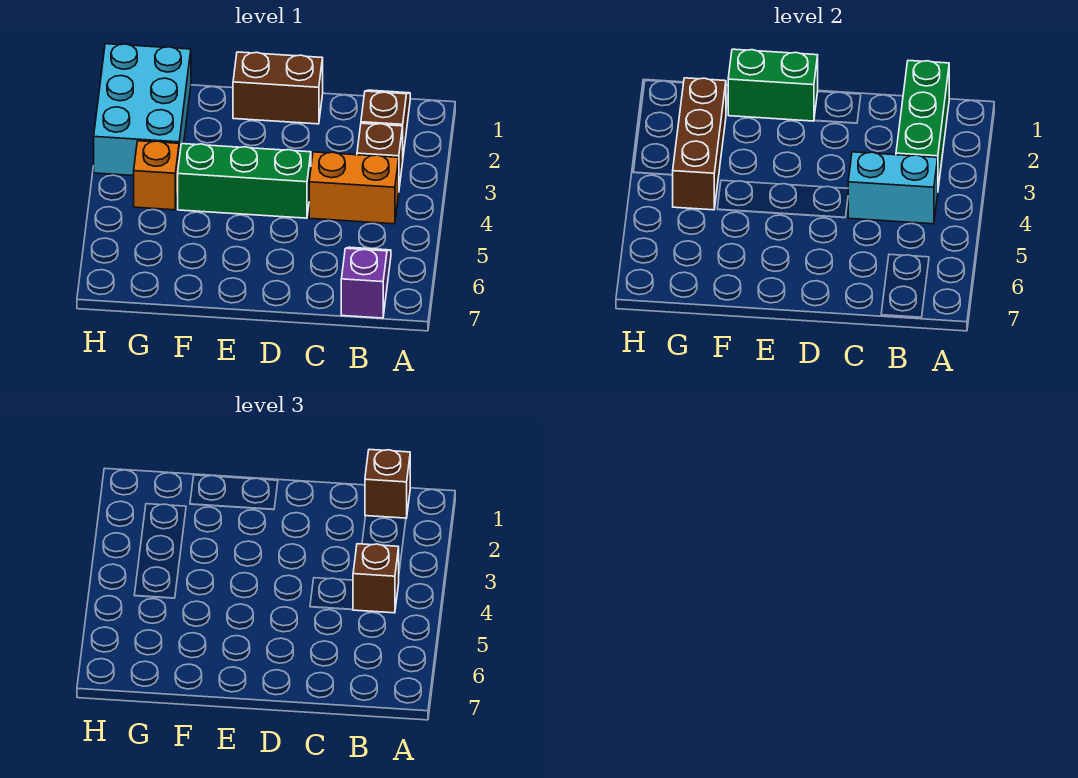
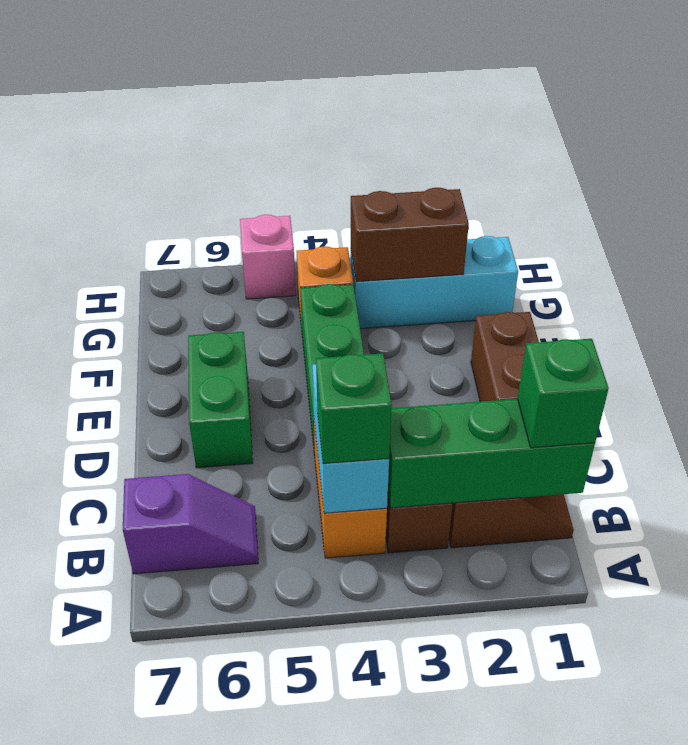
brown brick B1 level 3 -> green brick B1 level 3
brown brick B4 level 3 -> green brick B4 level 3
green brick E1:F1 level 2 -> green brick D6:E6 level 1
cyan brick G1:H3 level 1 -> cyan brick G1:G3 level 1
brown brick G2:G4 level 2 -> brown brick G2:G3 level 2
none -> pink brick H5 level 1

